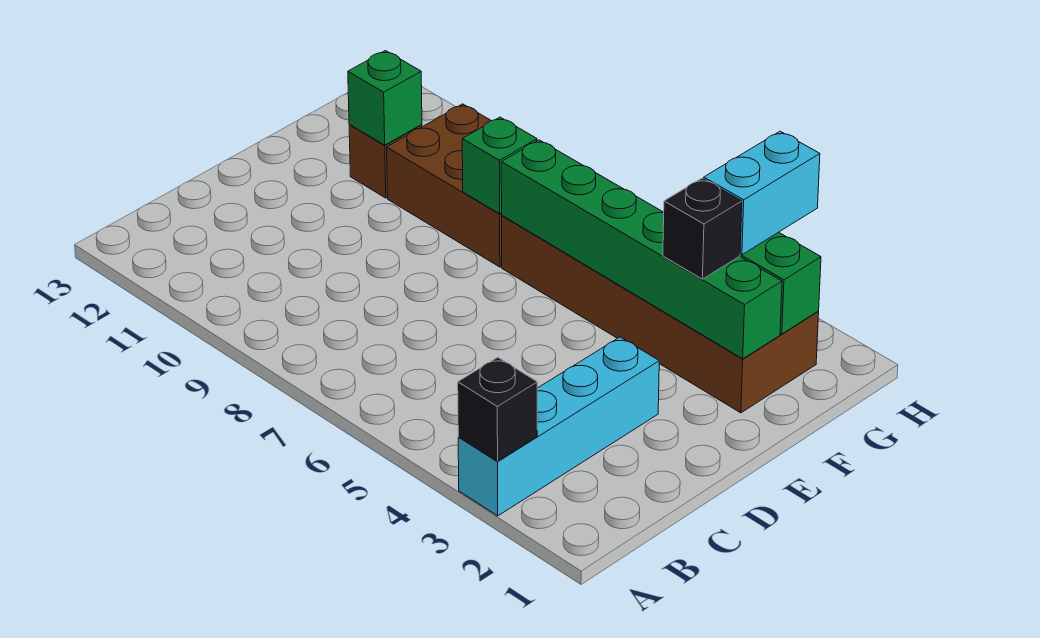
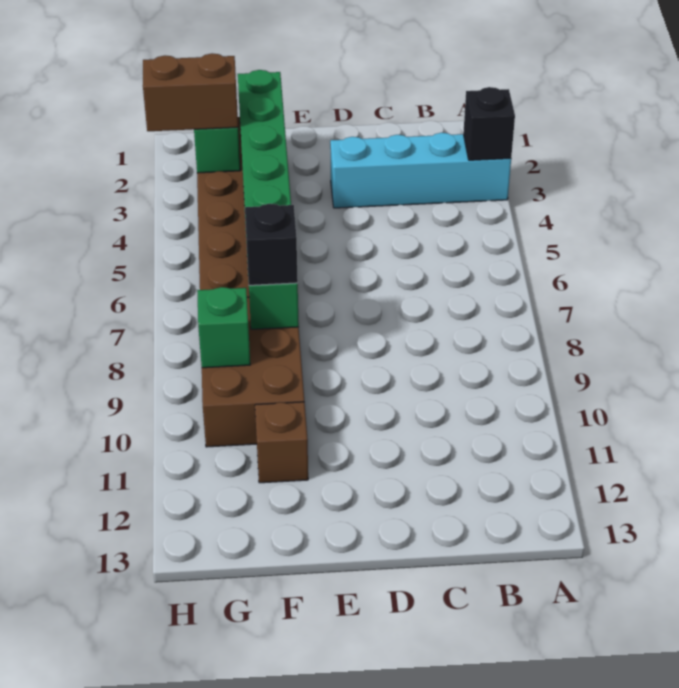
black brick F3 level 3 -> black brick F8 level 3
green brick F11 level 2 -> green brick G9 level 2
cyan brick G3:H3 level 3 -> brown brick G3:H3 level 3

